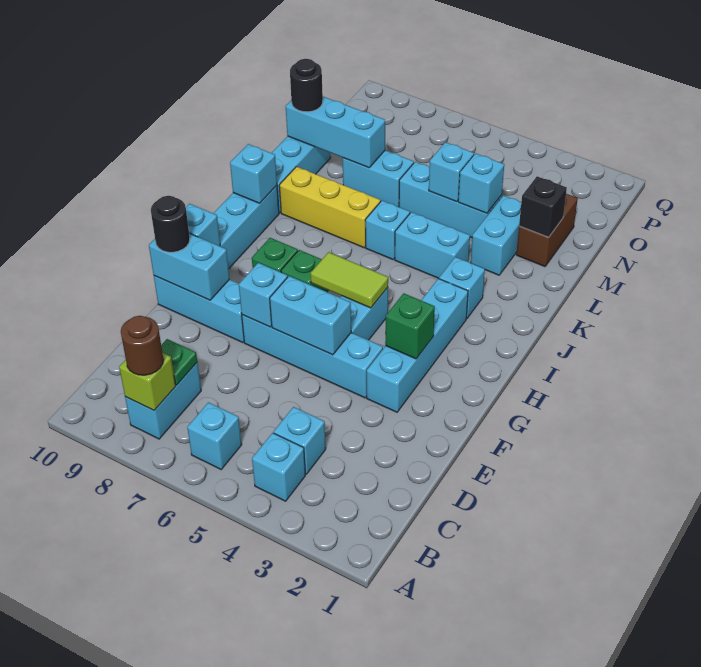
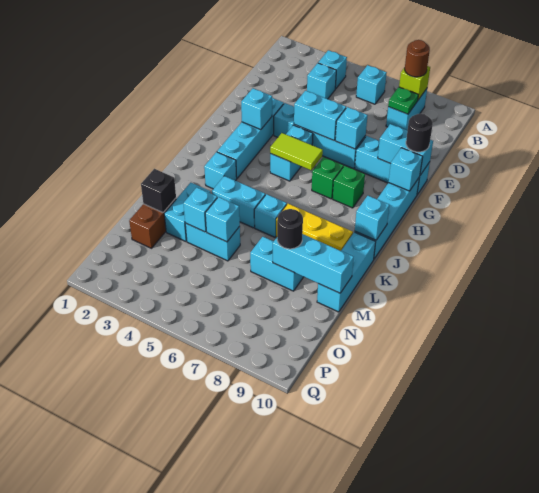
green brick G3 level 2 -> cyan brick G3 level 2
cyan brick M4:M6 level 1 -> cyan brick M4:M5 level 1
black round brick M10 level 3 -> black round brick M8 level 3

